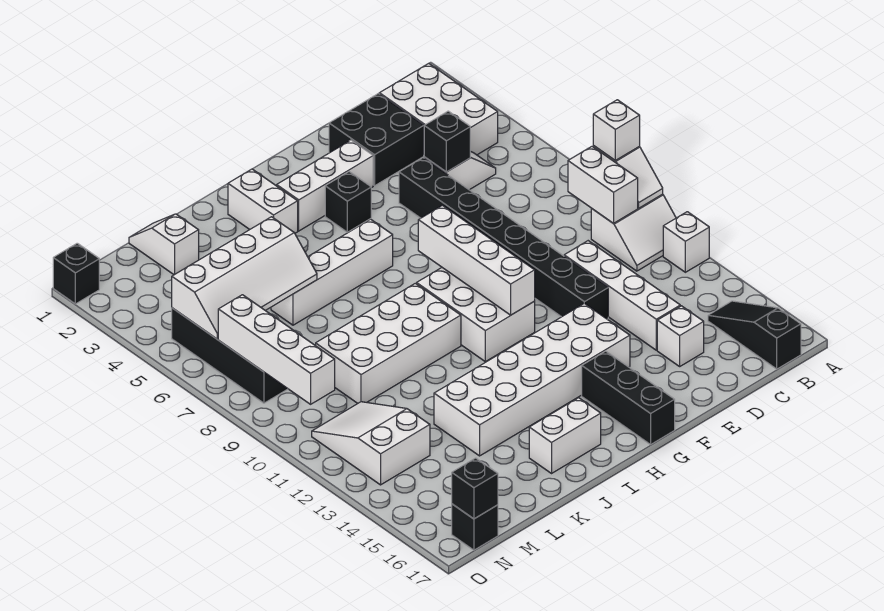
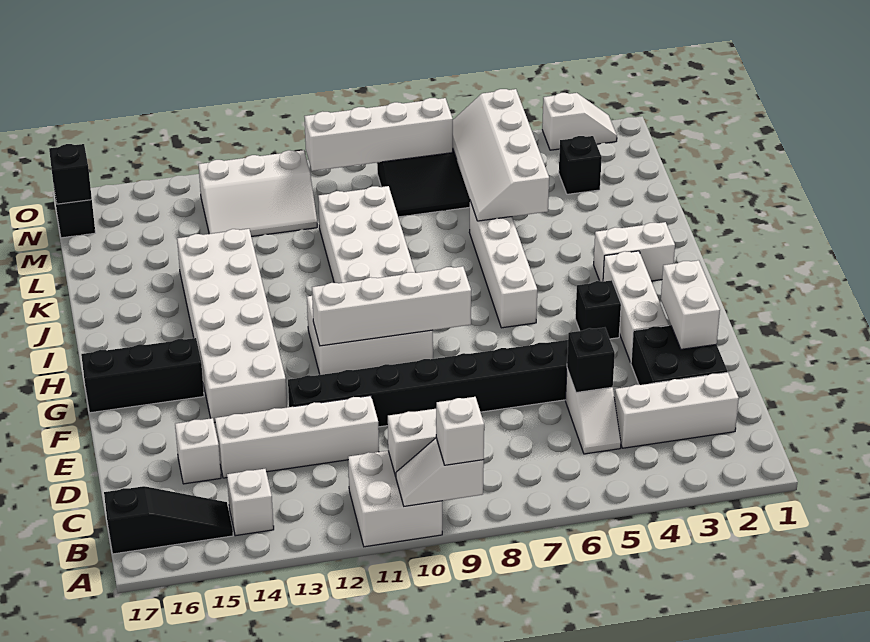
white slope A10:B11 level 1 top 10 -> white brick A10:B11 level 1
white brick A12 level 1 -> white brick B14 level 1
white brick B2:C4 level 1 -> white brick C2:C4 level 1
white brick I16:J16 level 1 -> white brick E2:F2 level 2
white slope L1:L2 level 1 top 2 -> white slope O2:O3 level 1 top 3
white slope M11:N13 level 1 top 13 -> white slope M11:N13 level 1 top N
black brick O1 level 1 -> black brick M3 level 1

